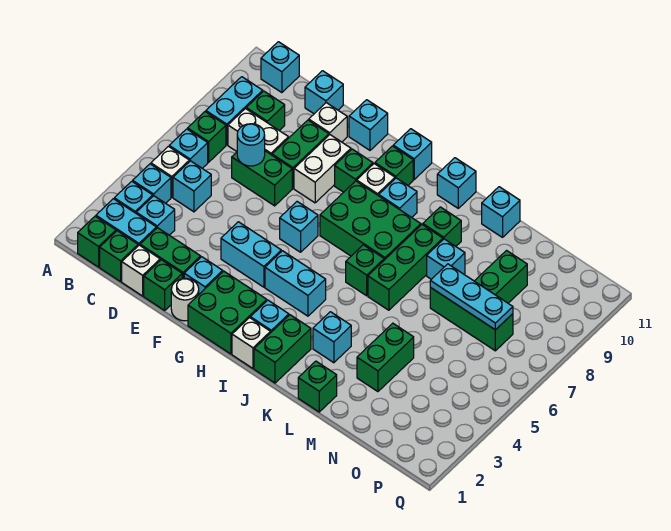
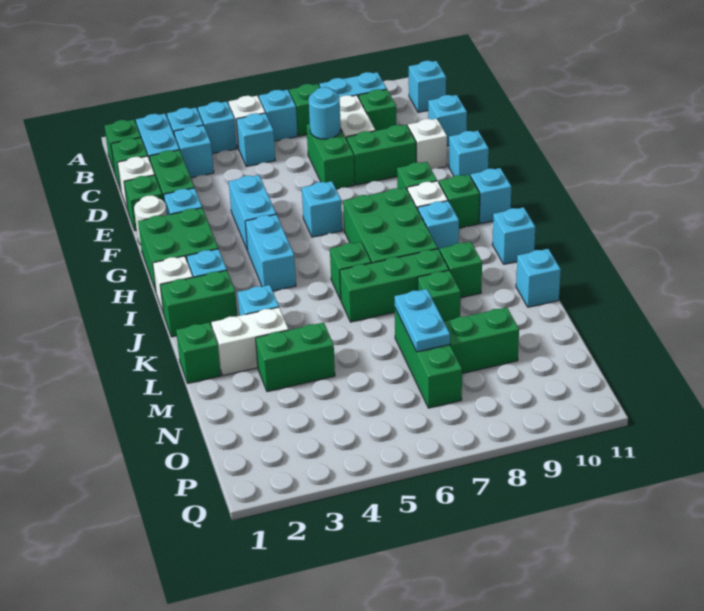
white brick F8:F9 level 1 -> white brick L2:L3 level 1
cyan brick L8 level 1 -> green brick L8 level 1
cyan plate M7:O7 level 2 -> cyan plate M7:N7 level 2

